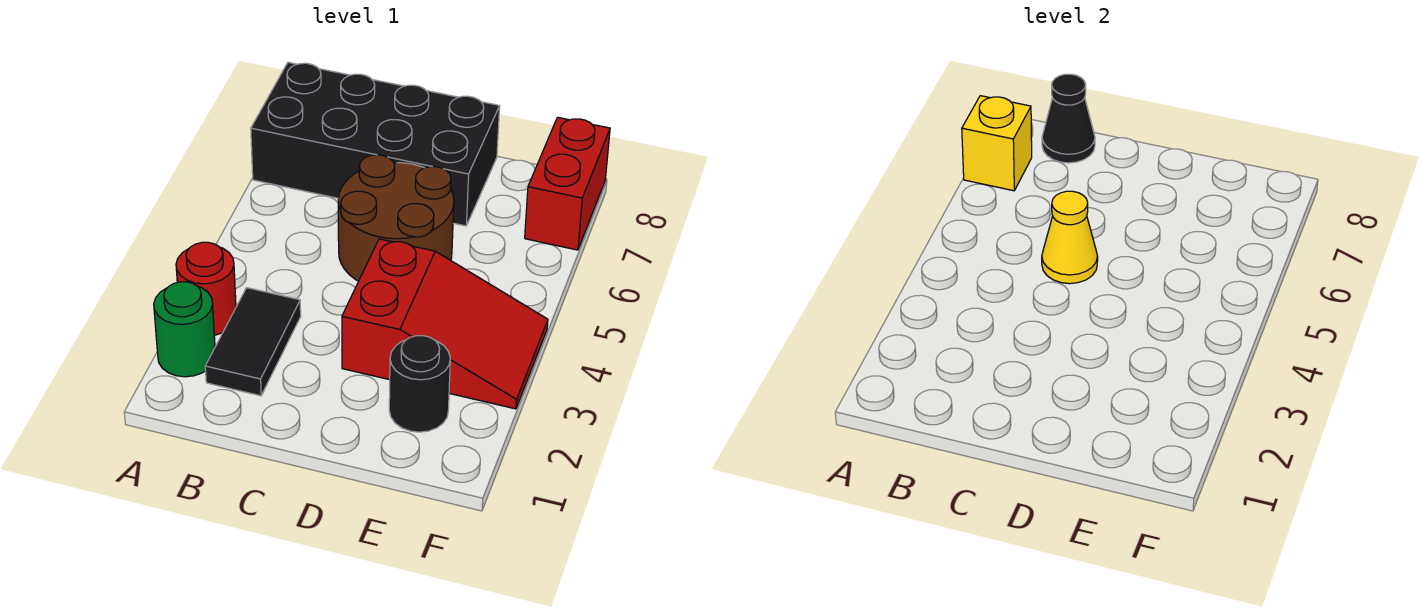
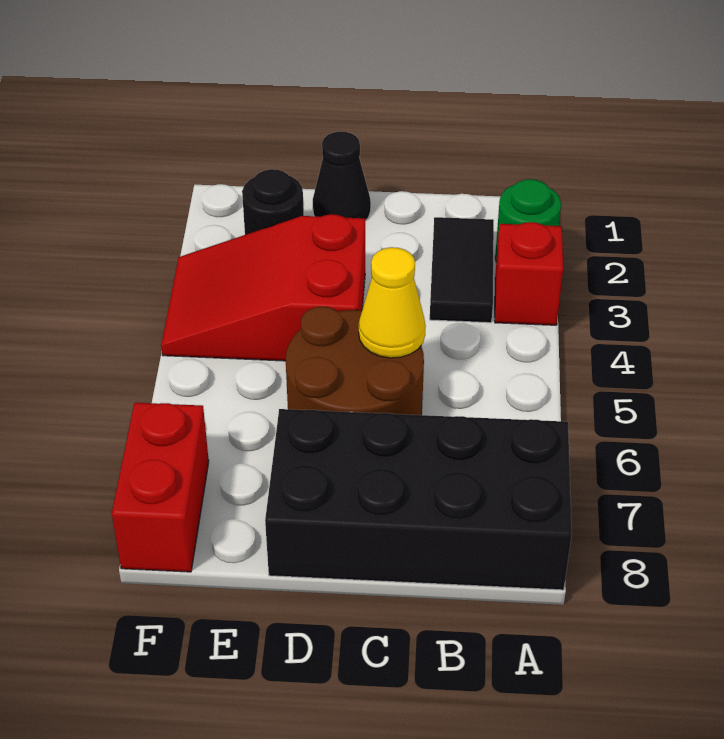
red round brick A3 level 1 -> red brick A3 level 1
yellow brick A7 level 2 -> none
black cone B8 level 2 -> black cone D1 level 1

